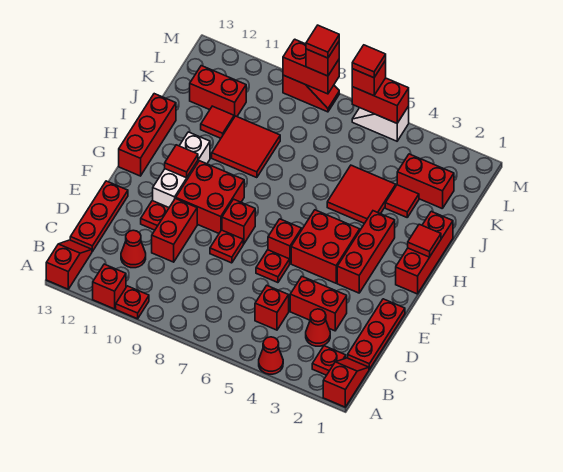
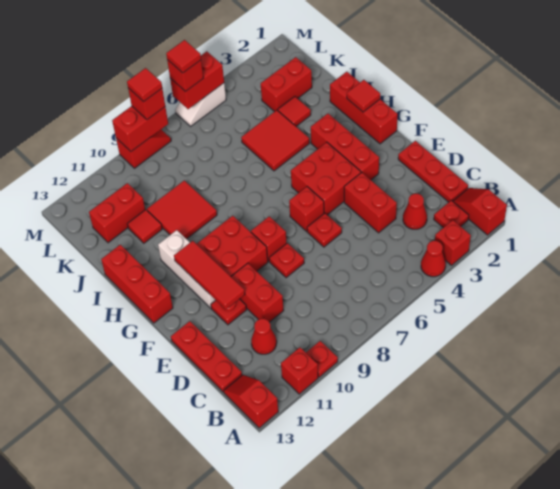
red brick C5 level 1 -> red brick A3 level 1
red brick D3:D4 level 1 -> red brick D4:E4 level 1
red tile G11 level 2 -> red tile E11:G11 level 2

